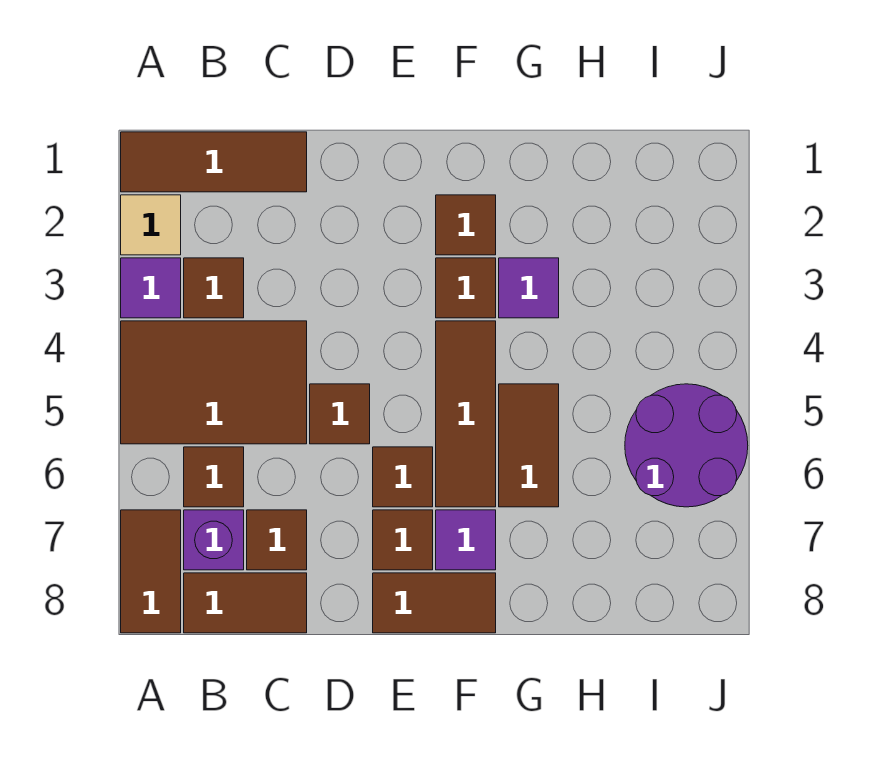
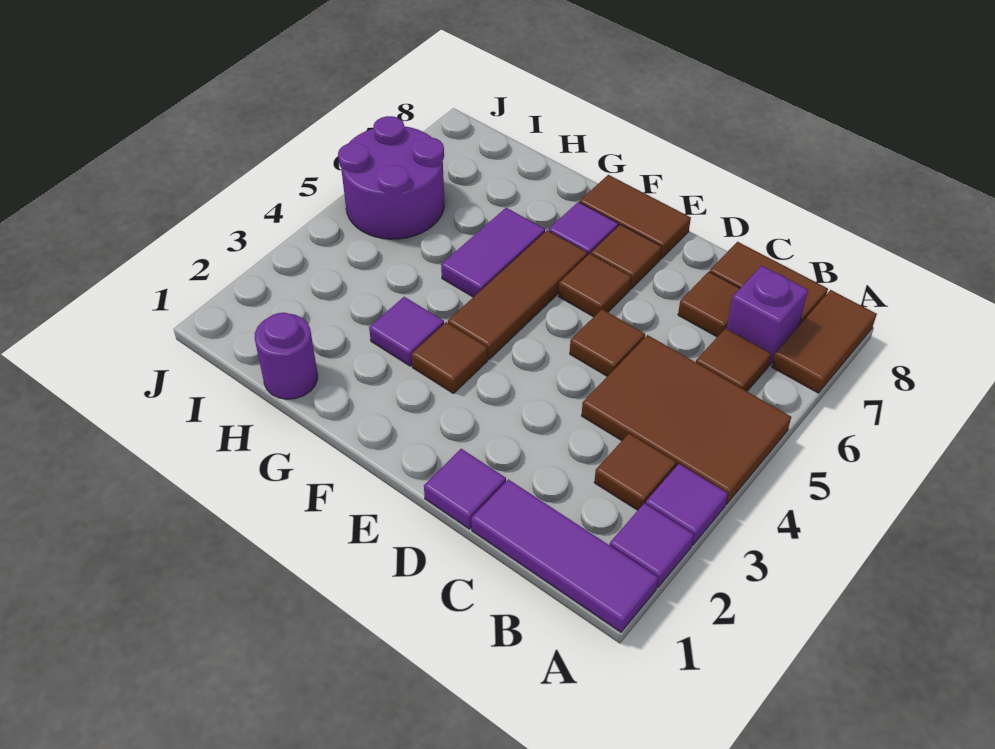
brown tile A1:C1 level 1 -> purple tile A1:C1 level 1
tan tile A2 level 1 -> purple tile A2 level 1
none -> purple tile D1 level 1
brown tile F2 level 1 -> none
brown tile G5:G6 level 1 -> purple tile G5:G6 level 1
none -> purple round brick H1 level 1

